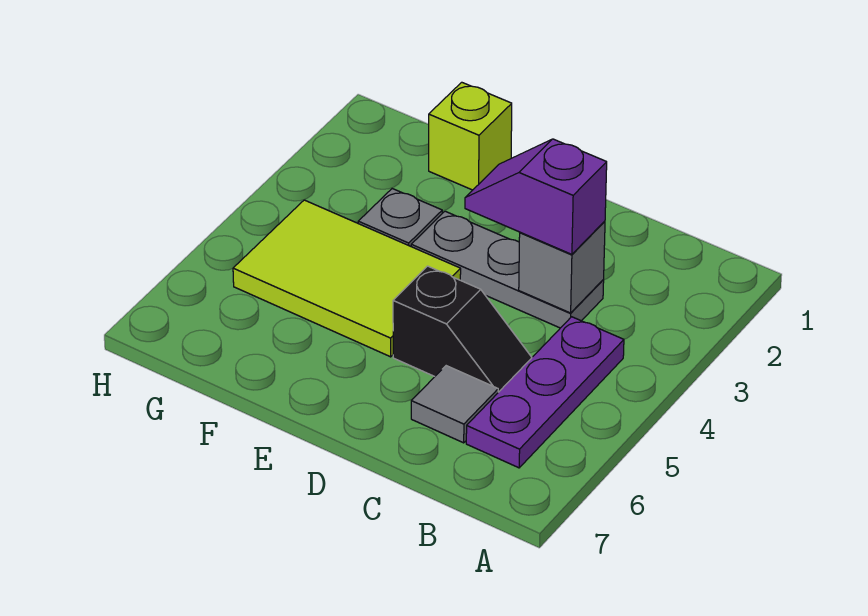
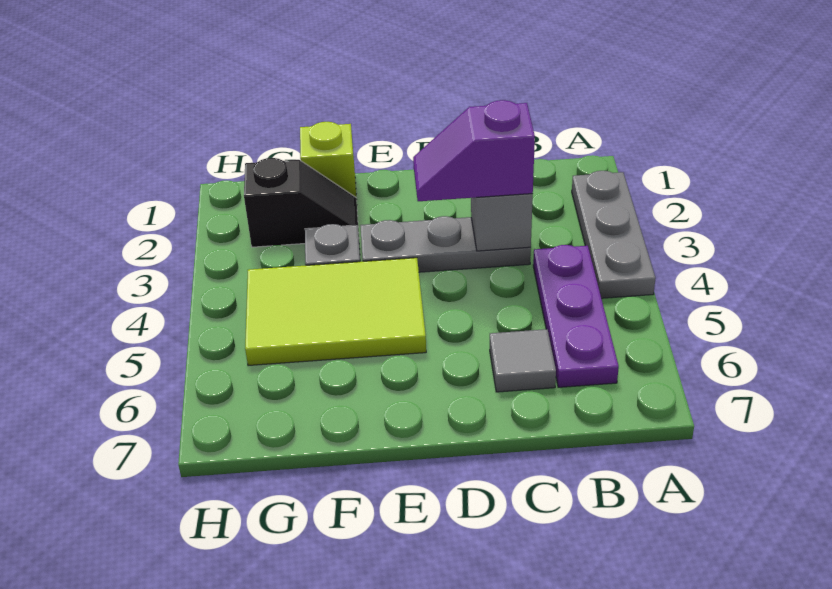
none -> grey plate A2:A4 level 1
black slope C5:D5 level 1 top D -> black slope F2:G2 level 1 top G

